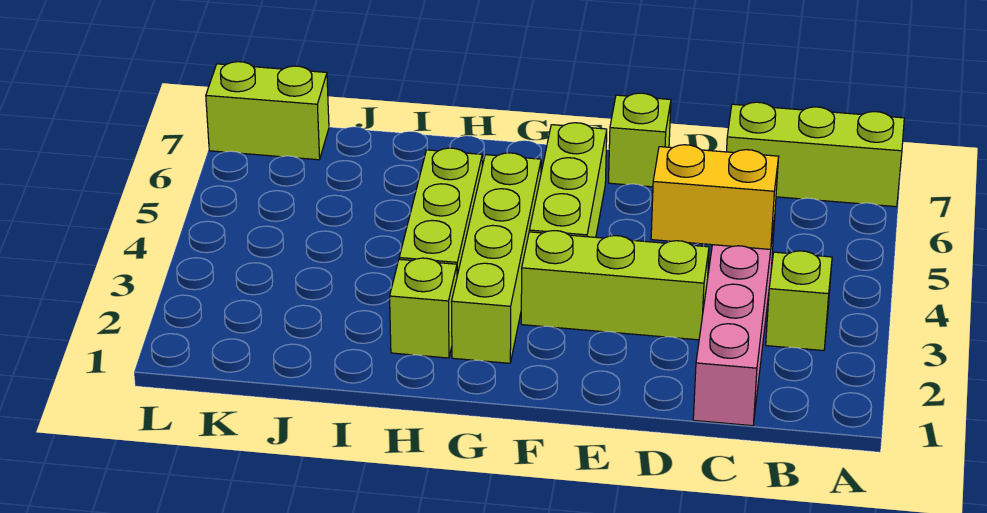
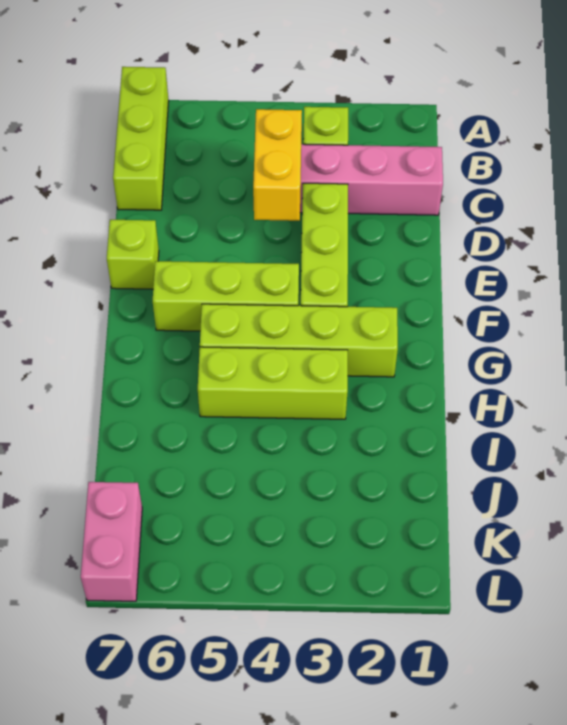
lime brick H2 level 1 -> none
lime brick K7:L7 level 1 -> pink brick K7:L7 level 1

